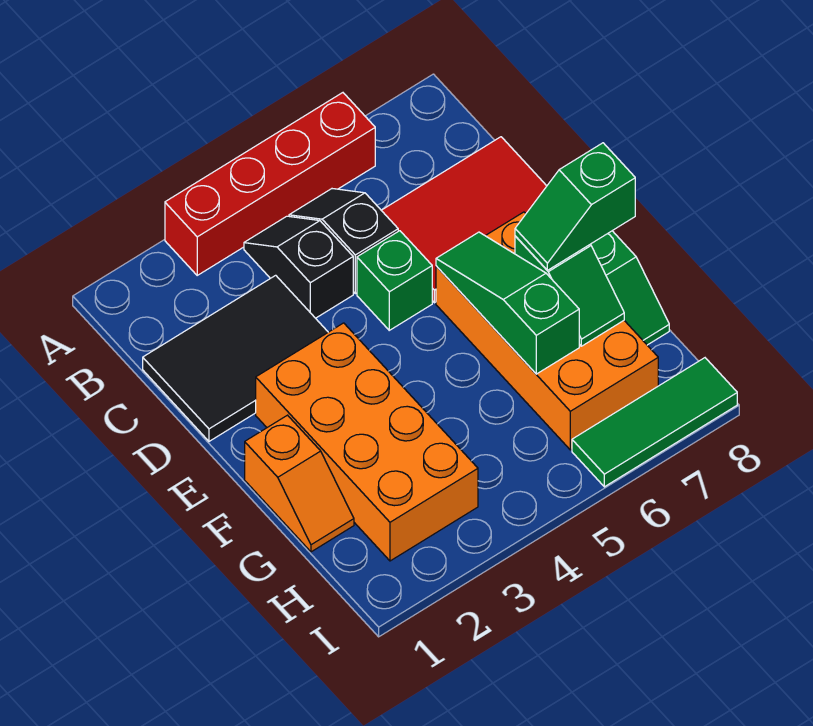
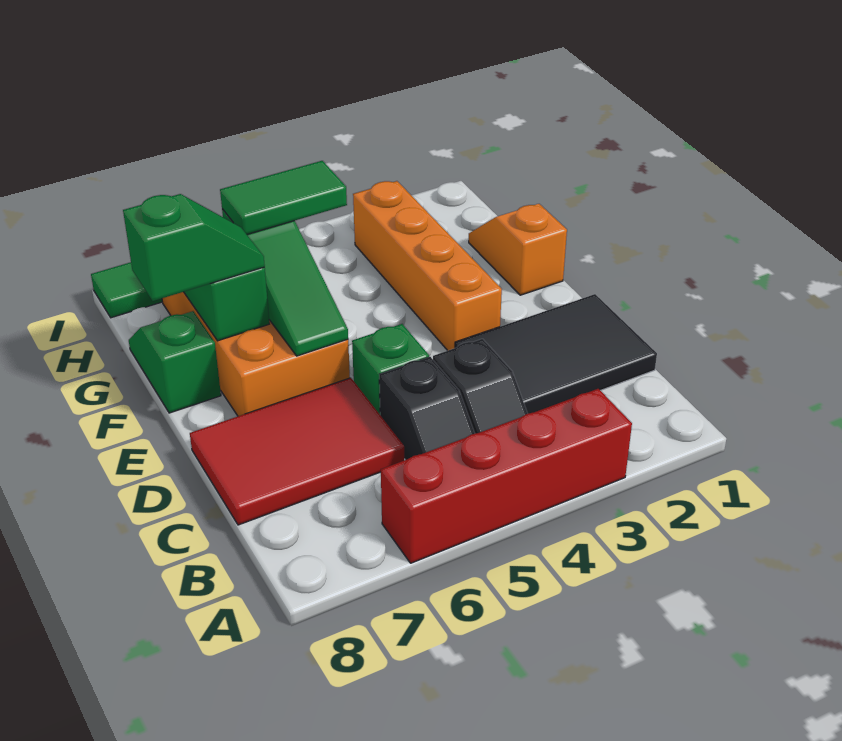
orange brick E2:H3 level 1 -> orange brick E3:H3 level 1
none -> green tile G5:G6 level 3

